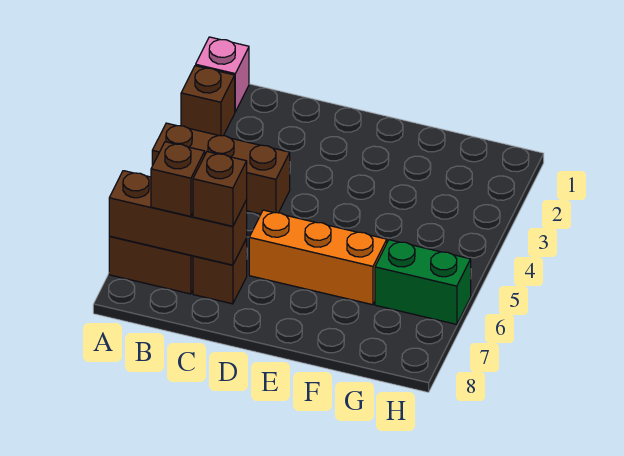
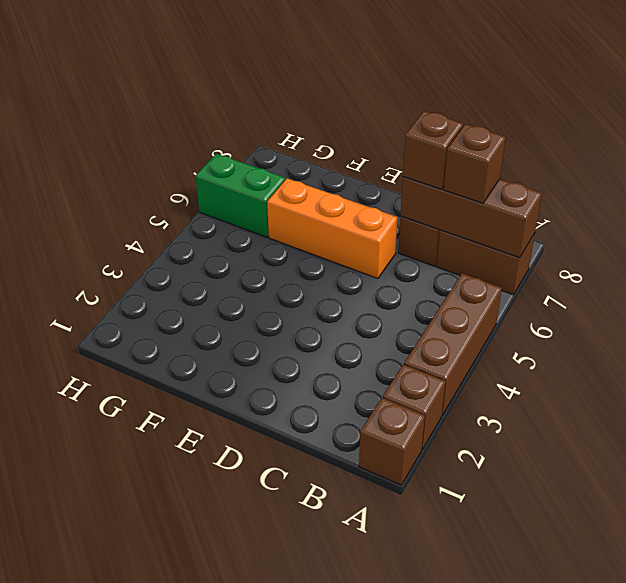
pink brick A1 level 1 -> brown brick A1 level 1
brown brick A4:C4 level 1 -> brown brick A3:A5 level 1

